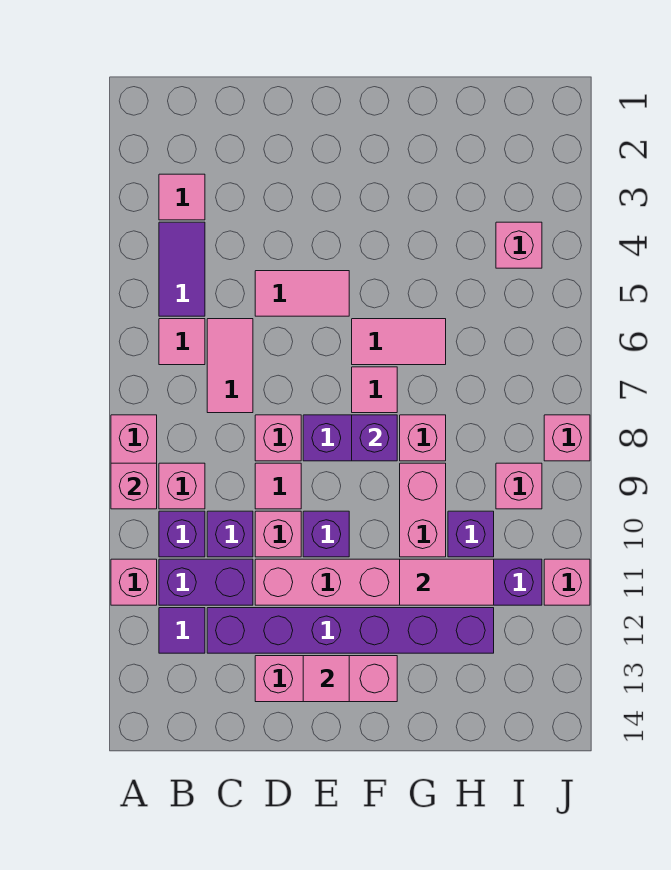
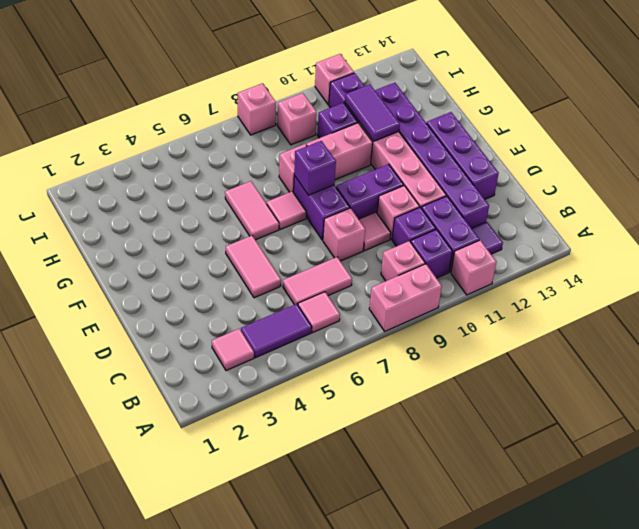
pink brick A9 level 2 -> none
pink brick D13:F13 level 1 -> purple brick D13:F13 level 1
purple brick E10 level 1 -> purple brick E9:E10 level 1
pink tile E13 level 2 -> none
pink tile G11:H11 level 2 -> purple tile G11:H11 level 2
pink brick I4 level 1 -> none

